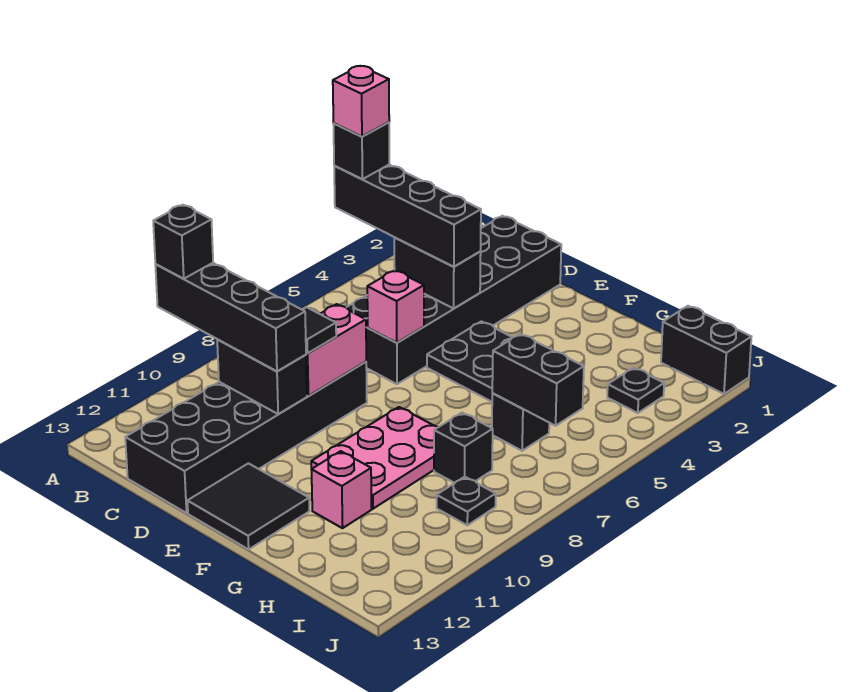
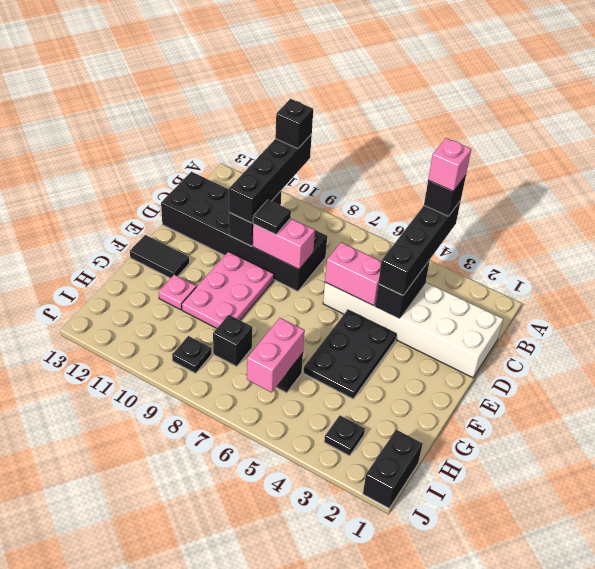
black brick C1:D6 level 1 -> white brick C1:D6 level 1
pink brick D6 level 2 -> pink brick D5:D6 level 2
black tile E12:F13 level 1 -> black tile F12:F13 level 1
pink plate F8:G10 level 1 -> pink plate E9:G10 level 1
pink brick G11 level 1 -> pink plate G11 level 1
black brick H6:I6 level 2 -> pink brick H6:I6 level 2

